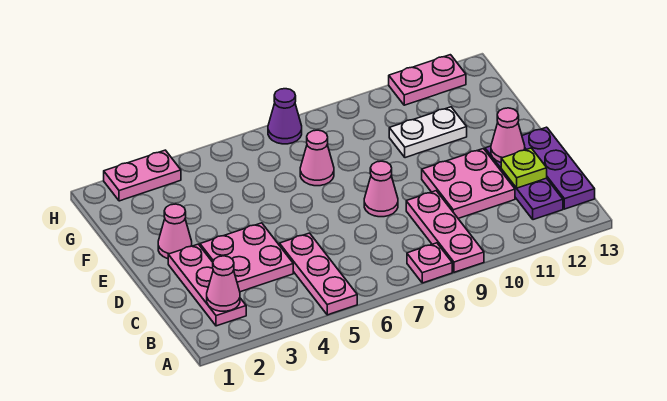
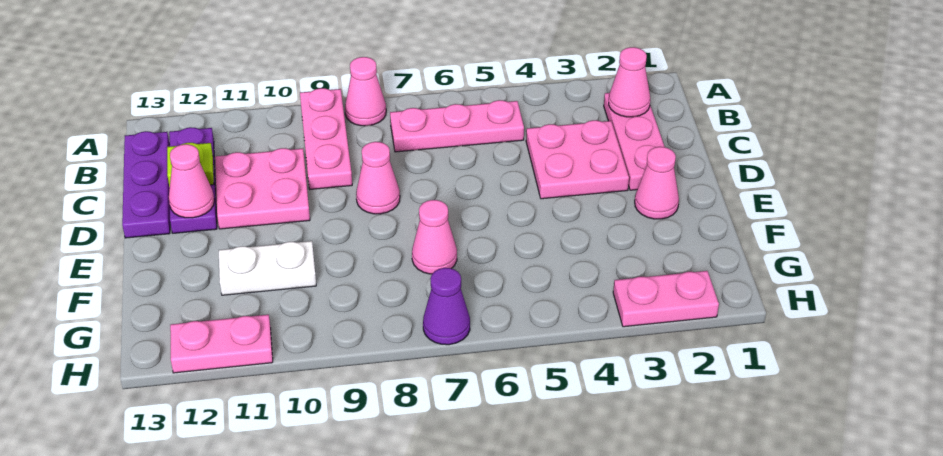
pink plate A5:C5 level 1 -> pink plate B5:B7 level 1
pink plate A8 level 1 -> pink cone A8 level 1

